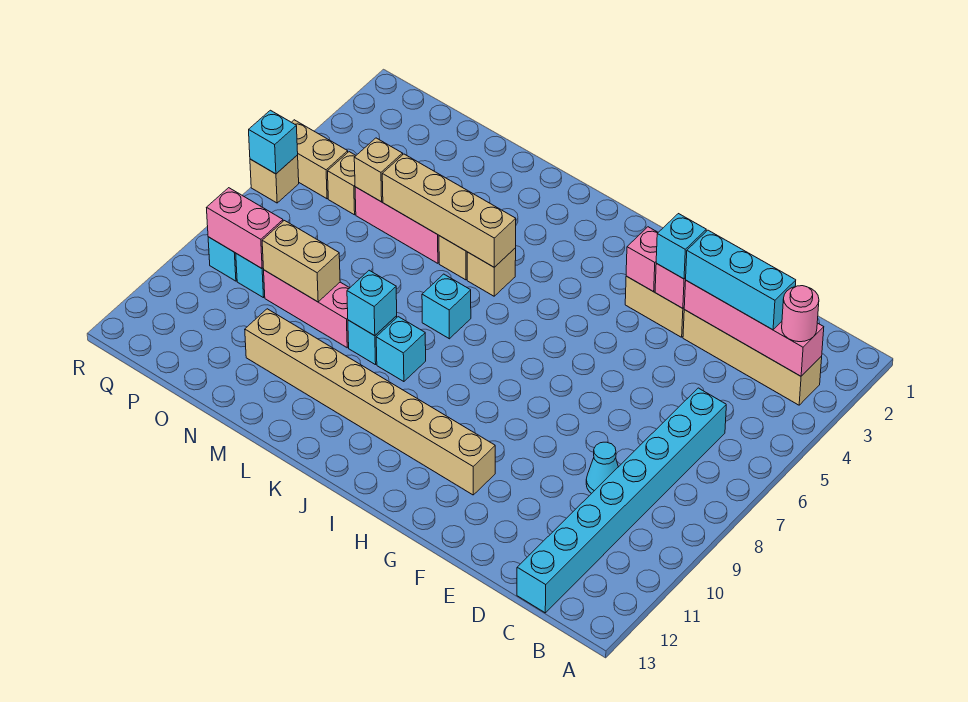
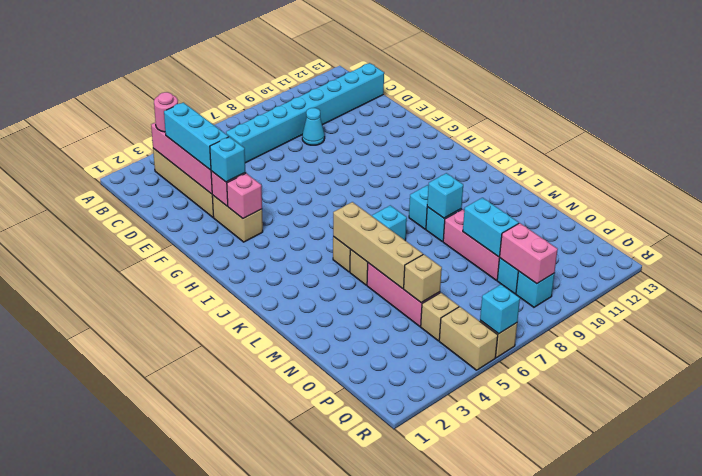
tan brick G11:N11 level 1 -> none
tan brick N9:O9 level 2 -> cyan brick N9:O9 level 2

